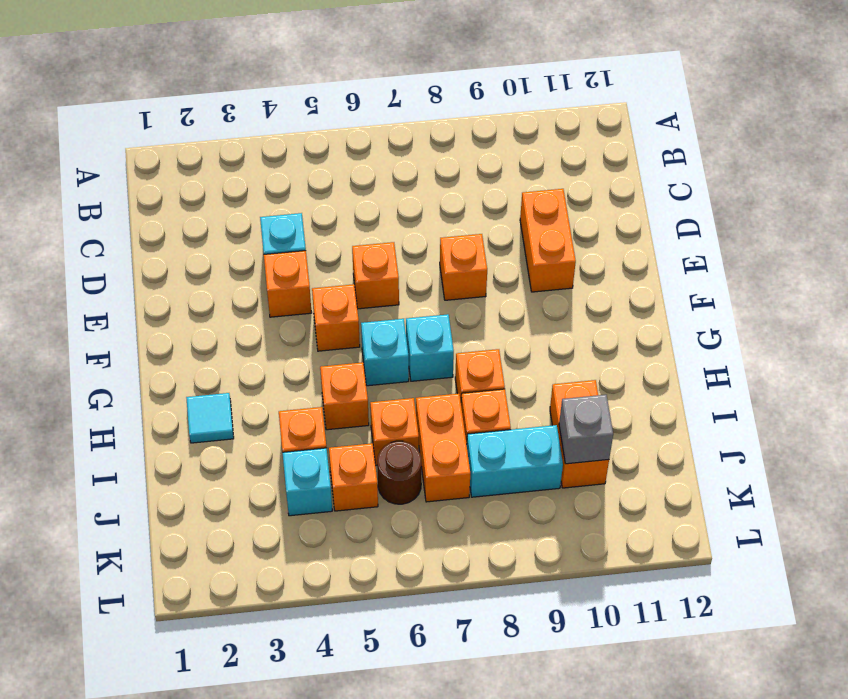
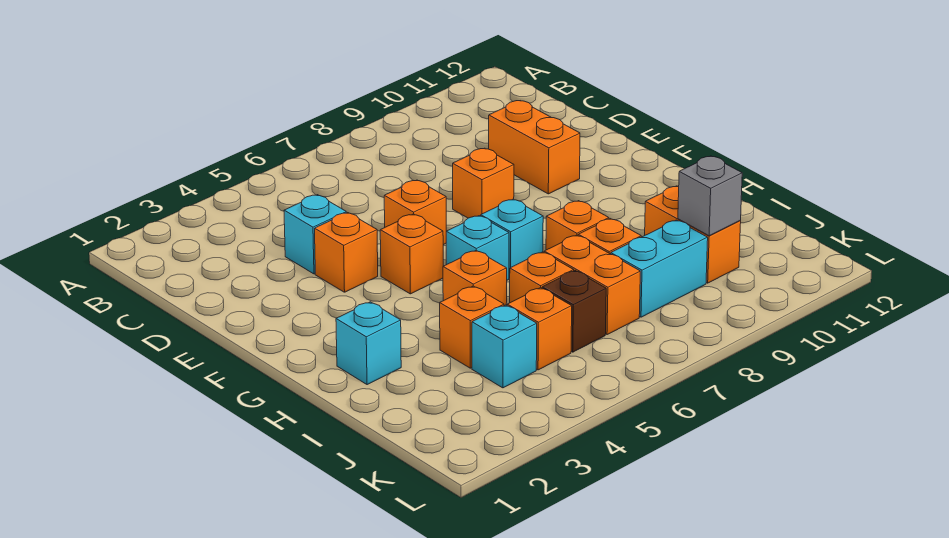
cyan tile H2 level 1 -> cyan brick H2 level 1
brown round brick J6 level 1 -> brown brick J6 level 1

